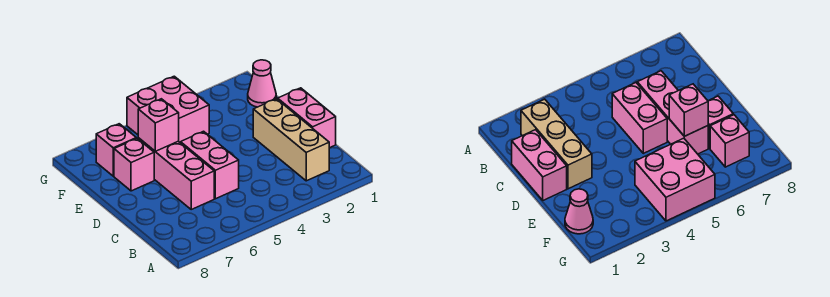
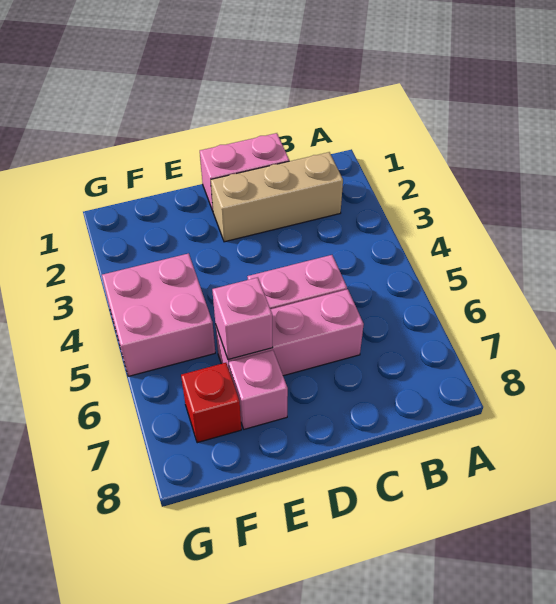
pink cone F1 level 1 -> none
pink brick F7 level 1 -> red brick F7 level 1

